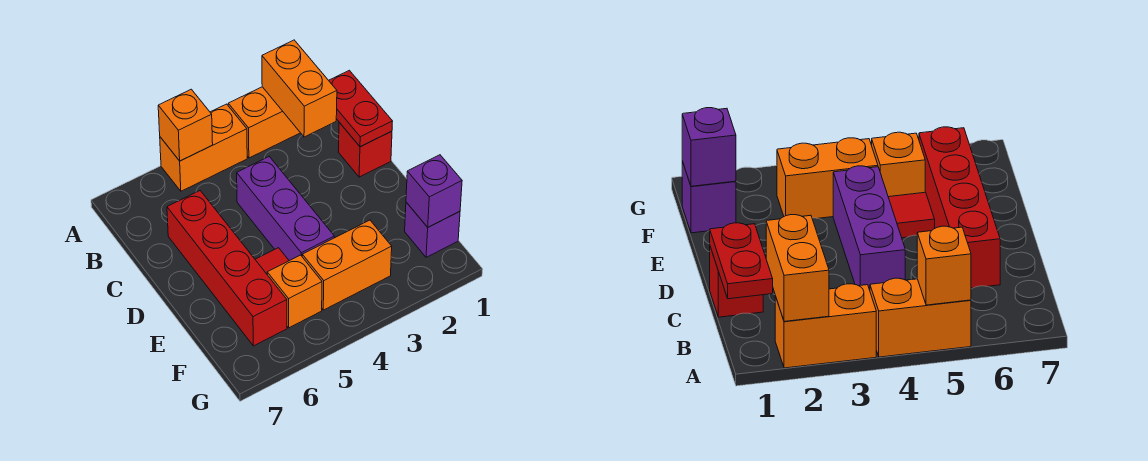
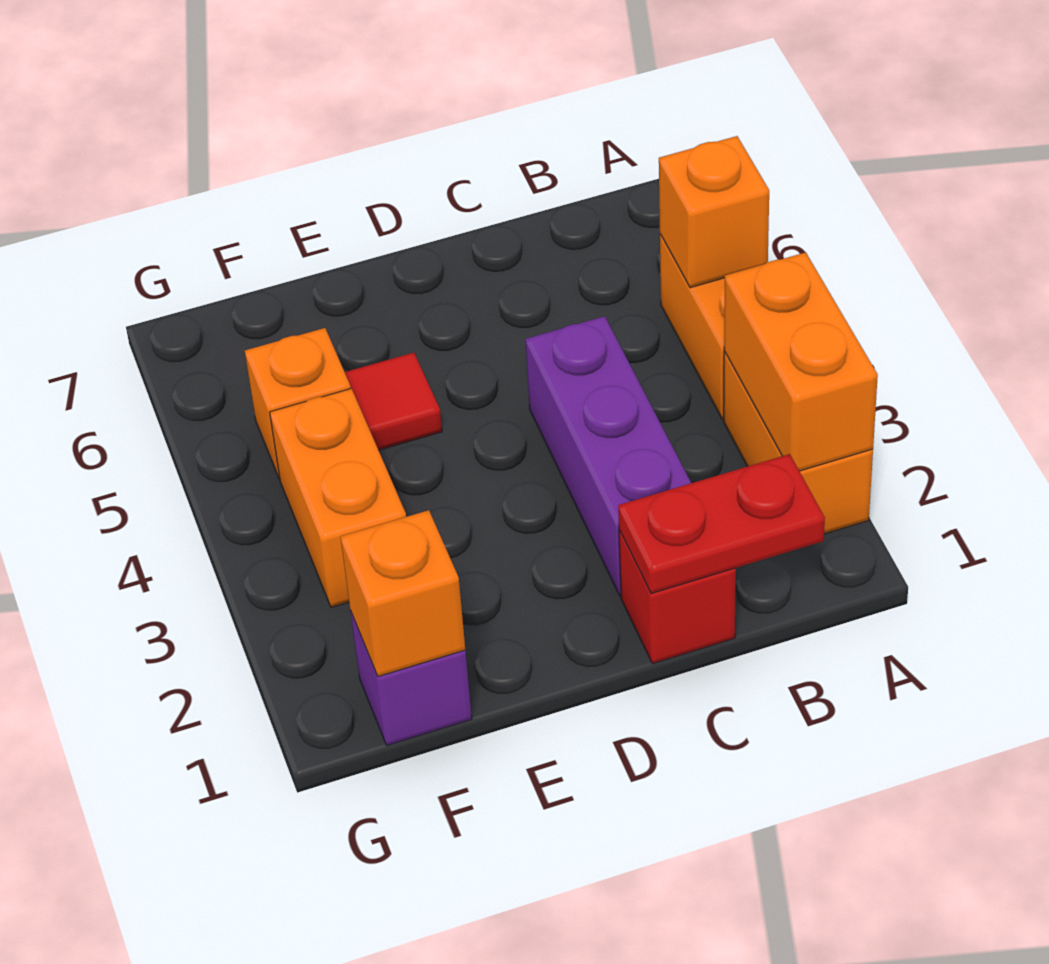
orange brick A2:B2 level 2 -> orange brick A2:A3 level 2
purple brick C4:E4 level 1 -> purple brick C2:C4 level 1
red brick C6:F6 level 1 -> none
purple brick F1 level 2 -> orange brick F1 level 2

